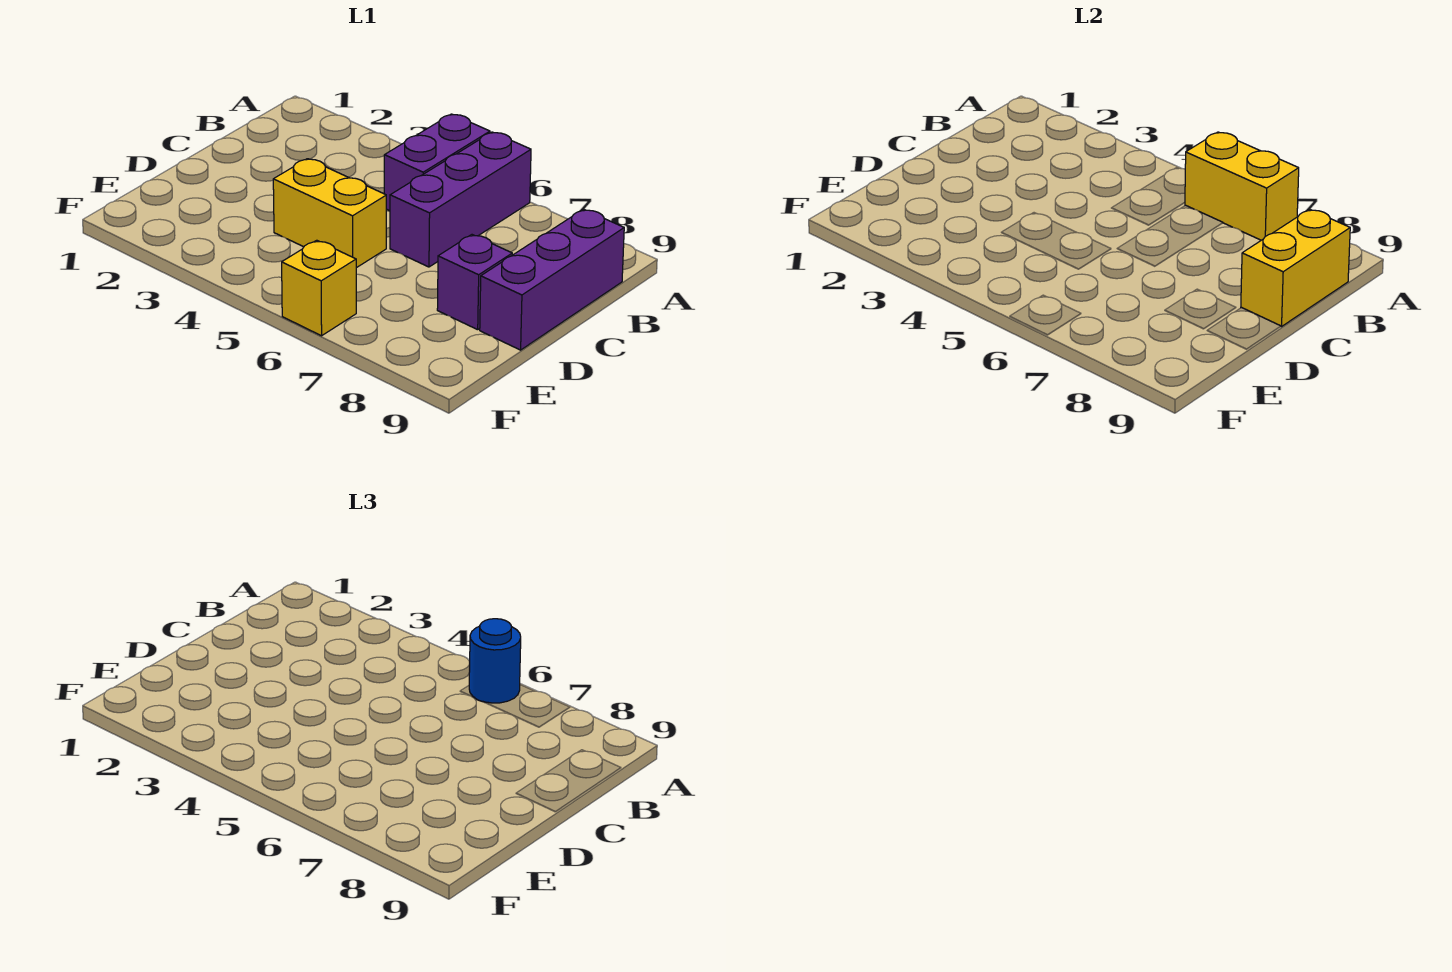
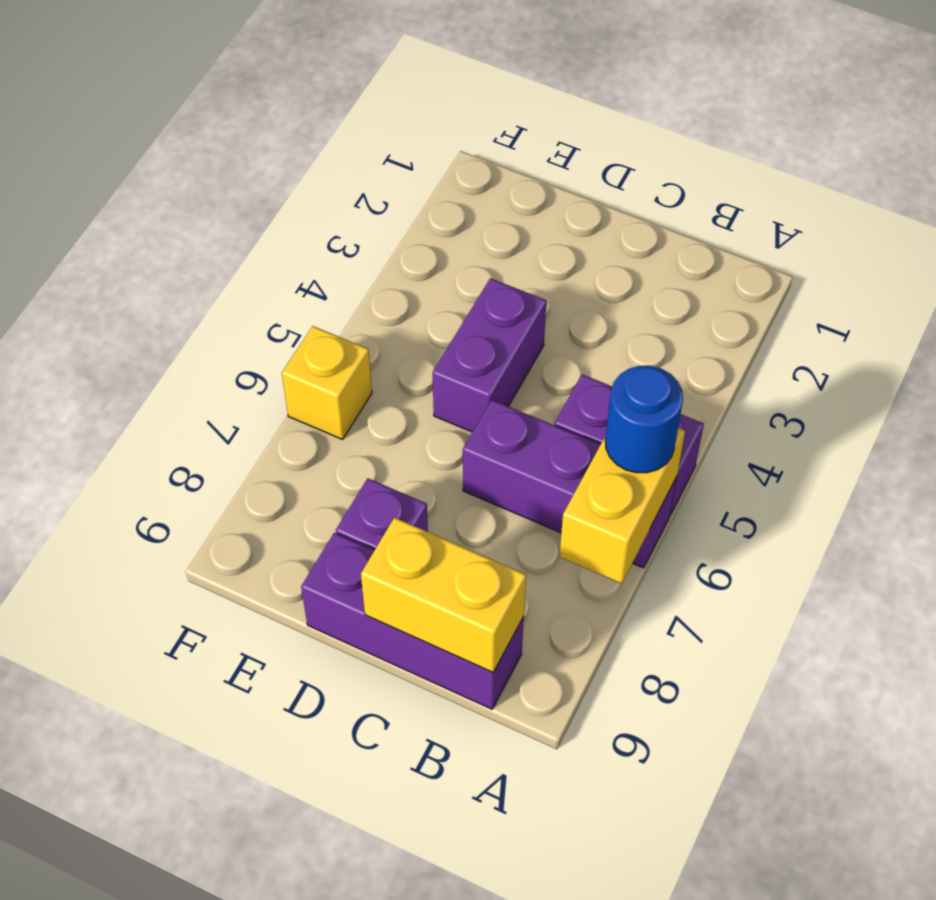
yellow brick D4:D5 level 1 -> purple brick D4:D5 level 1

